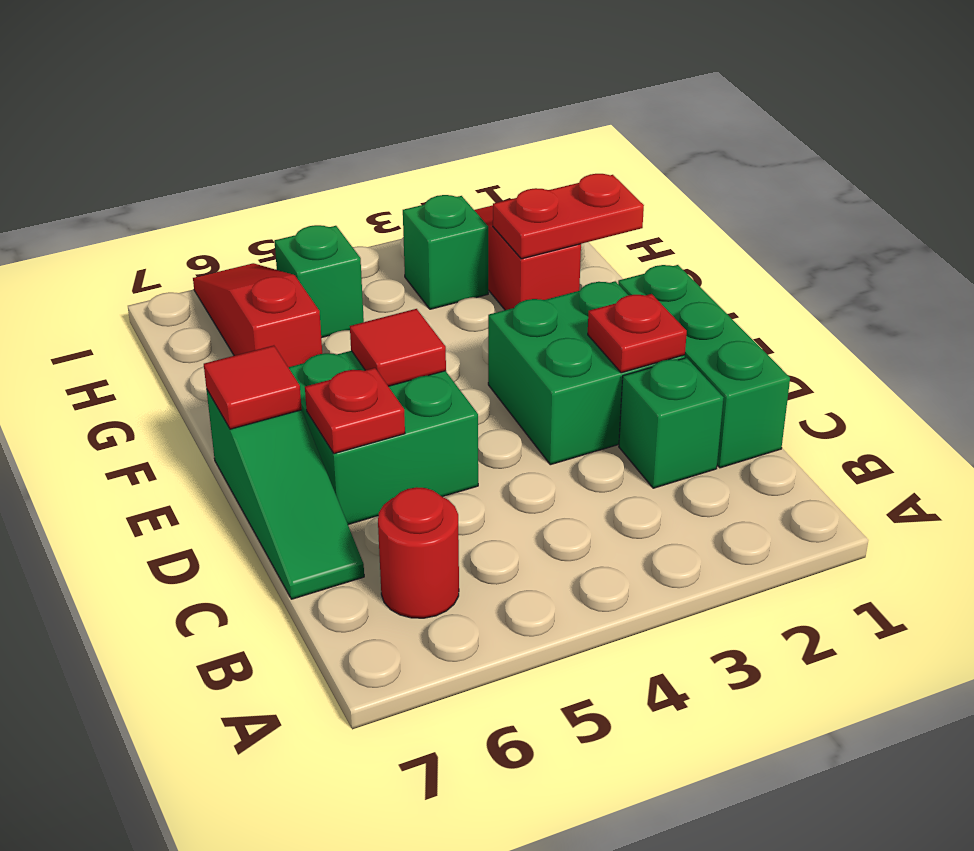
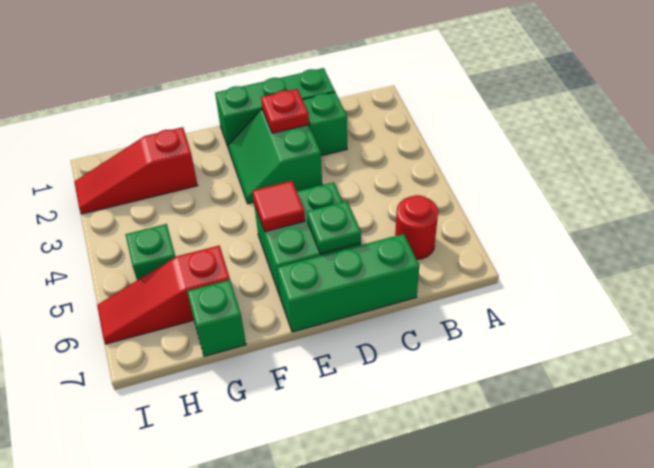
green slope C7:E7 level 1 top E -> green brick C7:E7 level 1
green brick D2:E3 level 1 -> green slope D2:E3 level 1 top D
red plate D6 level 2 -> green plate D6 level 2
red tile E7 level 2 -> none
red plate G1:G2 level 2 -> none
green brick H3 level 1 -> green brick G7 level 1

